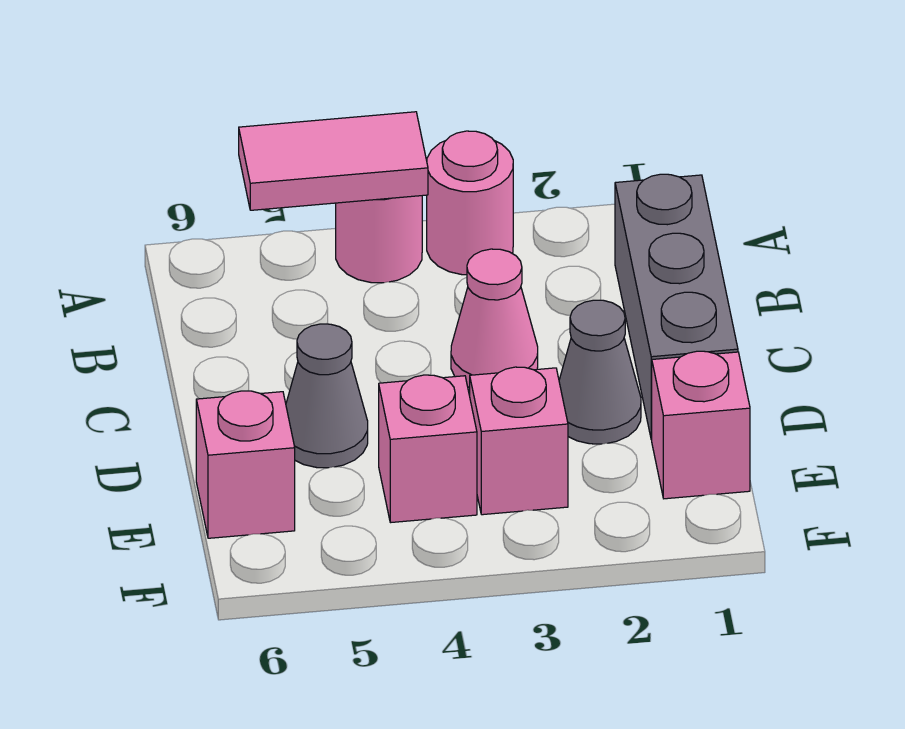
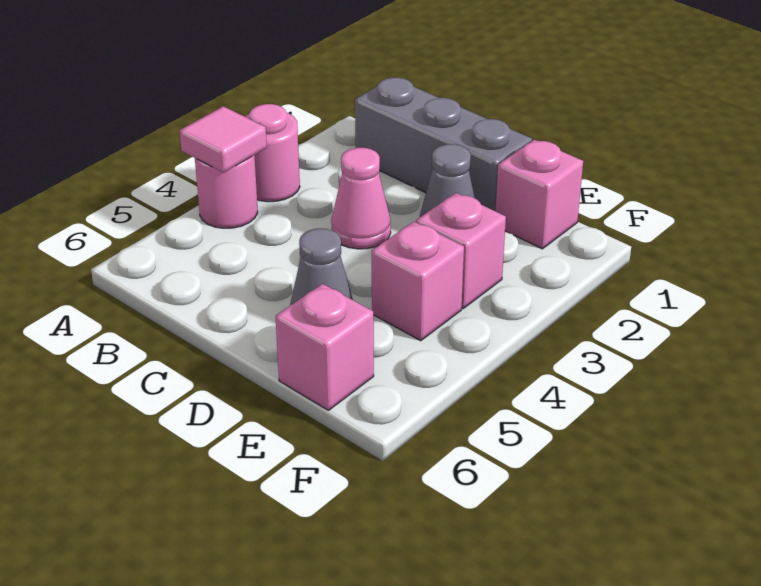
pink tile A4:A5 level 2 -> pink tile A4 level 2

